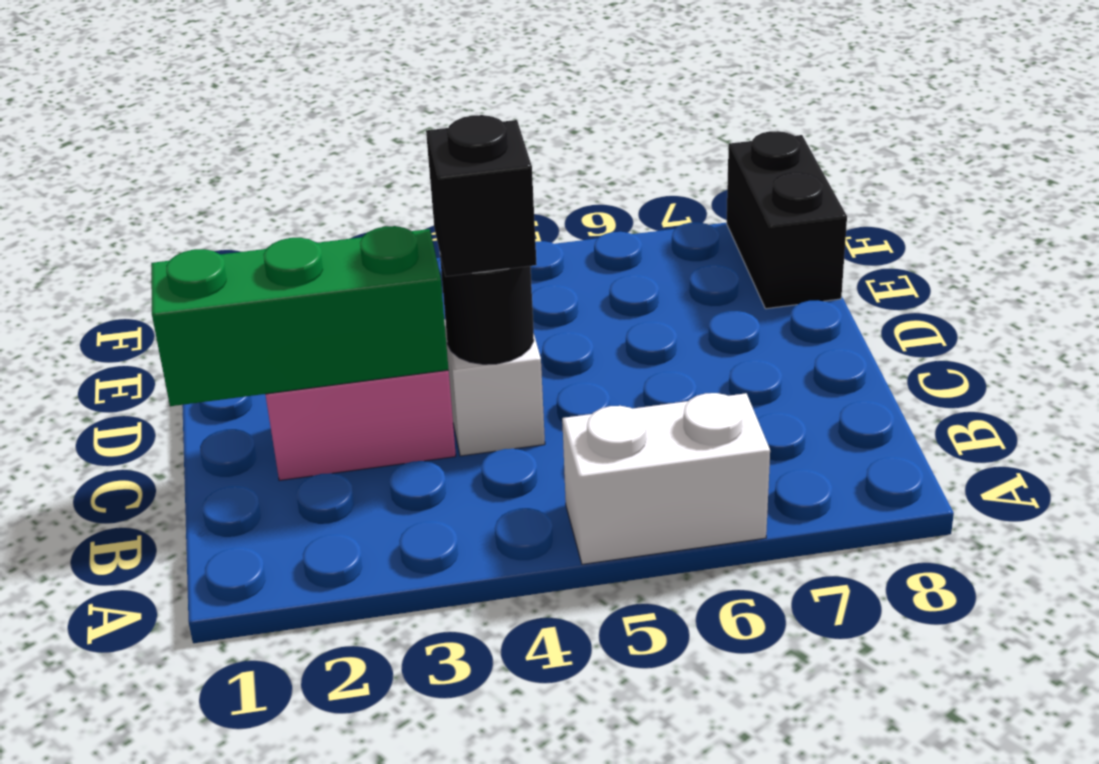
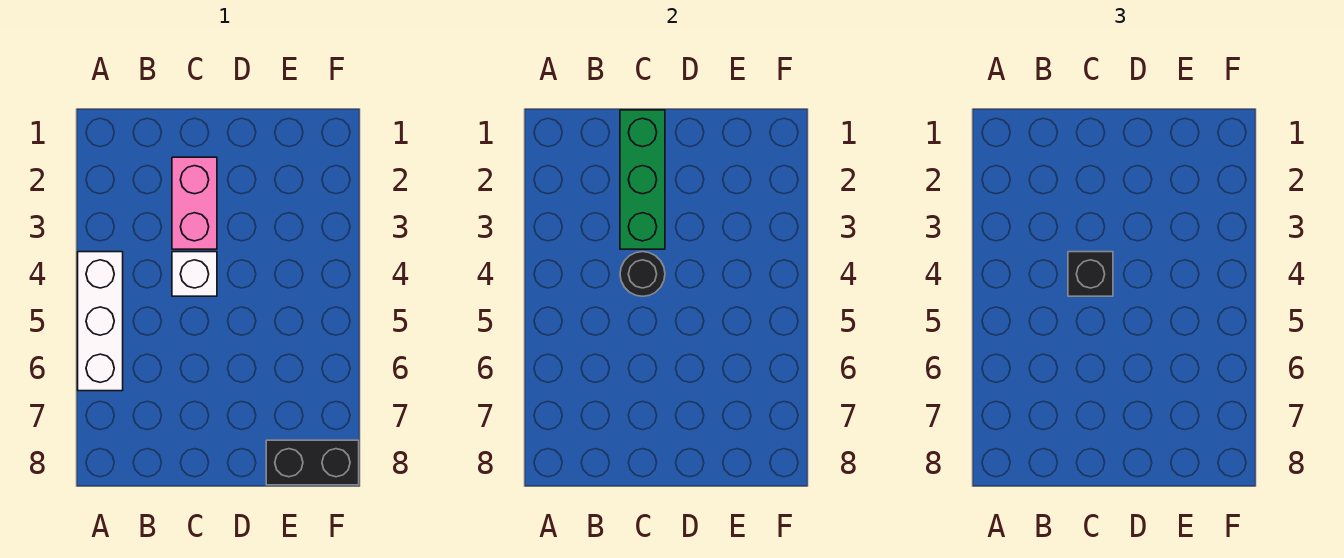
white brick A5:A6 level 1 -> white brick A4:A6 level 1

